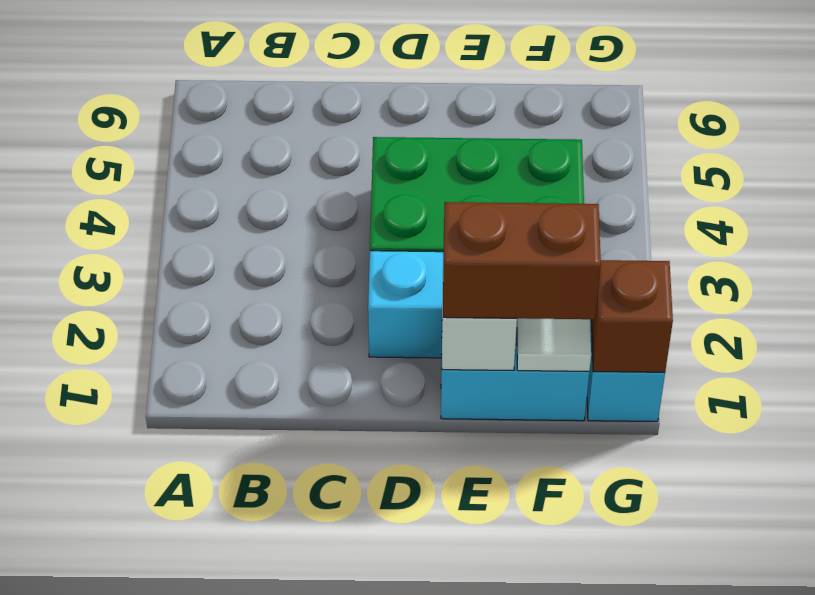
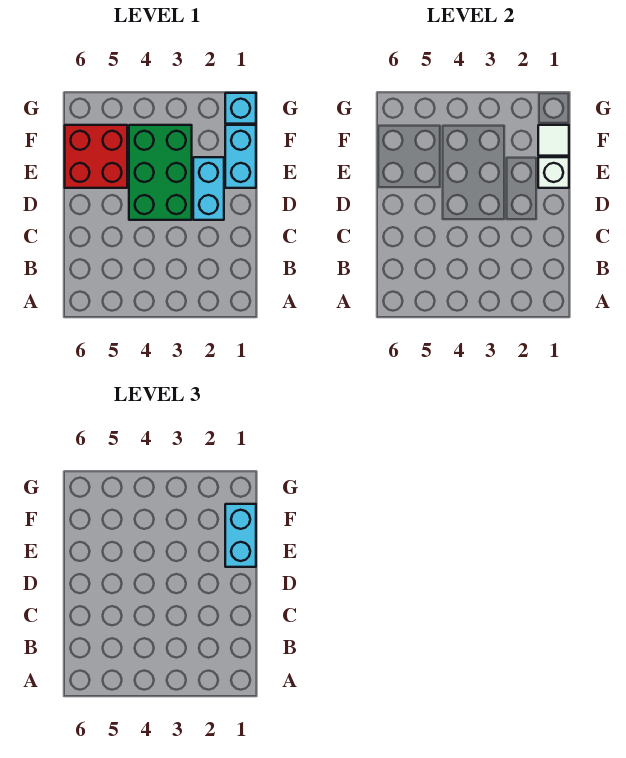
brown brick E1:F1 level 3 -> cyan brick E1:F1 level 3
none -> red brick E5:F6 level 1
brown brick G1 level 2 -> none

